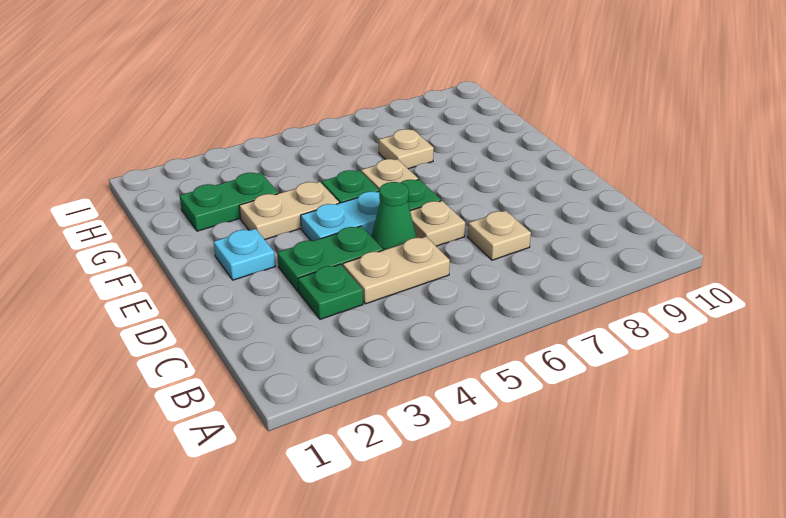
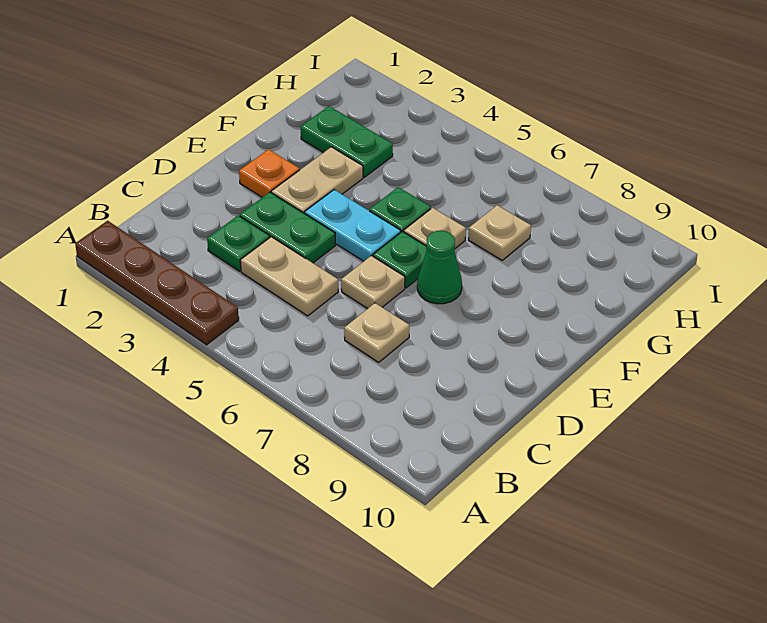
none -> brown plate A1:A4 level 1
green cone D5 level 1 -> green cone E7 level 1
cyan plate E2 level 1 -> orange plate E2 level 1
tan plate F3:F4 level 1 -> tan plate E3:F3 level 1

